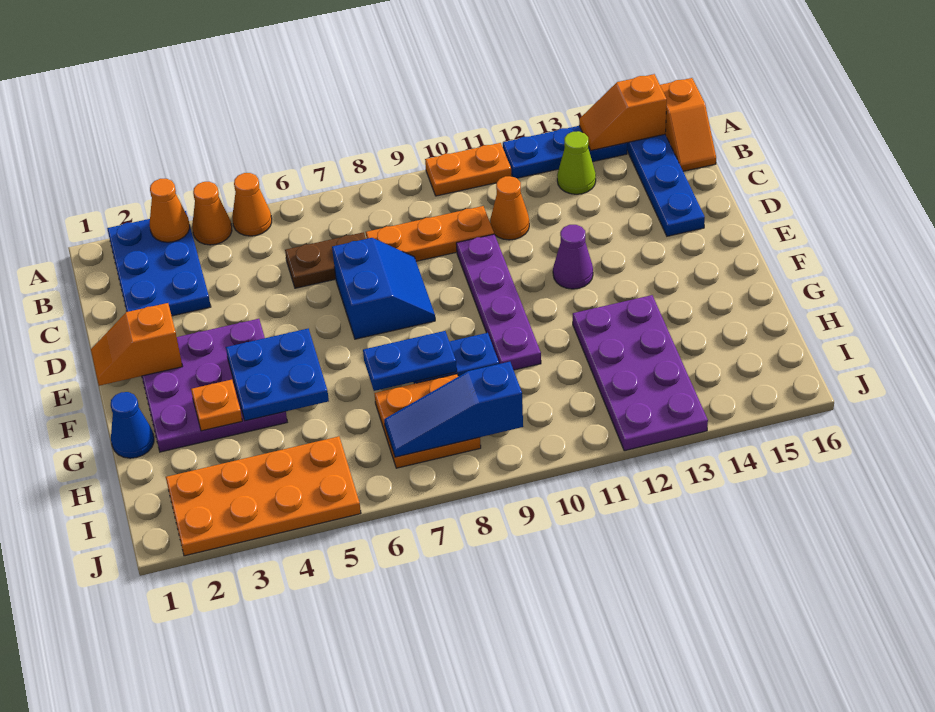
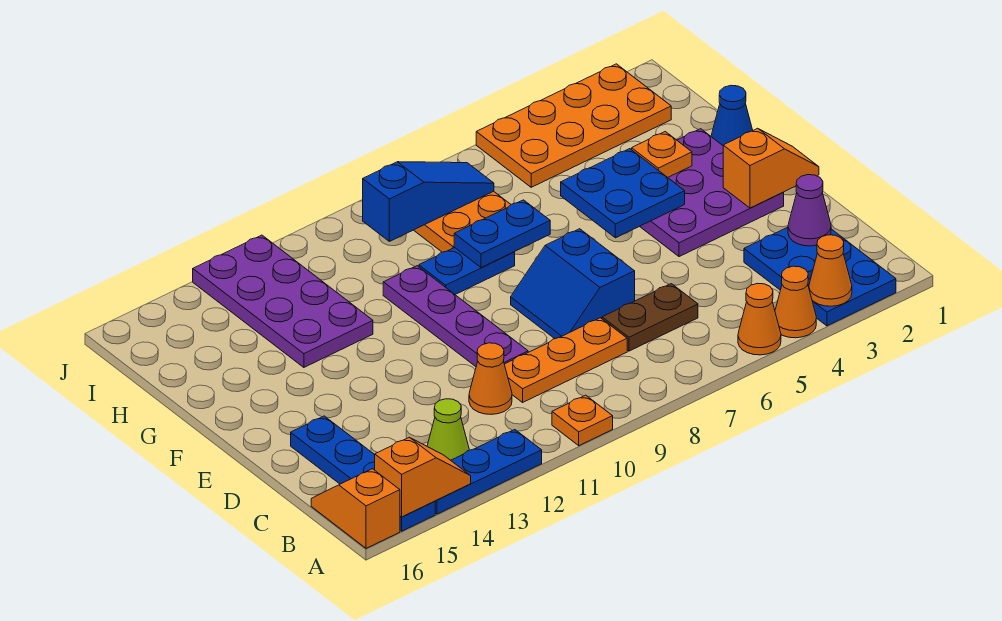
orange plate A10:A11 level 1 -> orange plate A10 level 1
purple cone E12 level 1 -> purple cone C2 level 2

